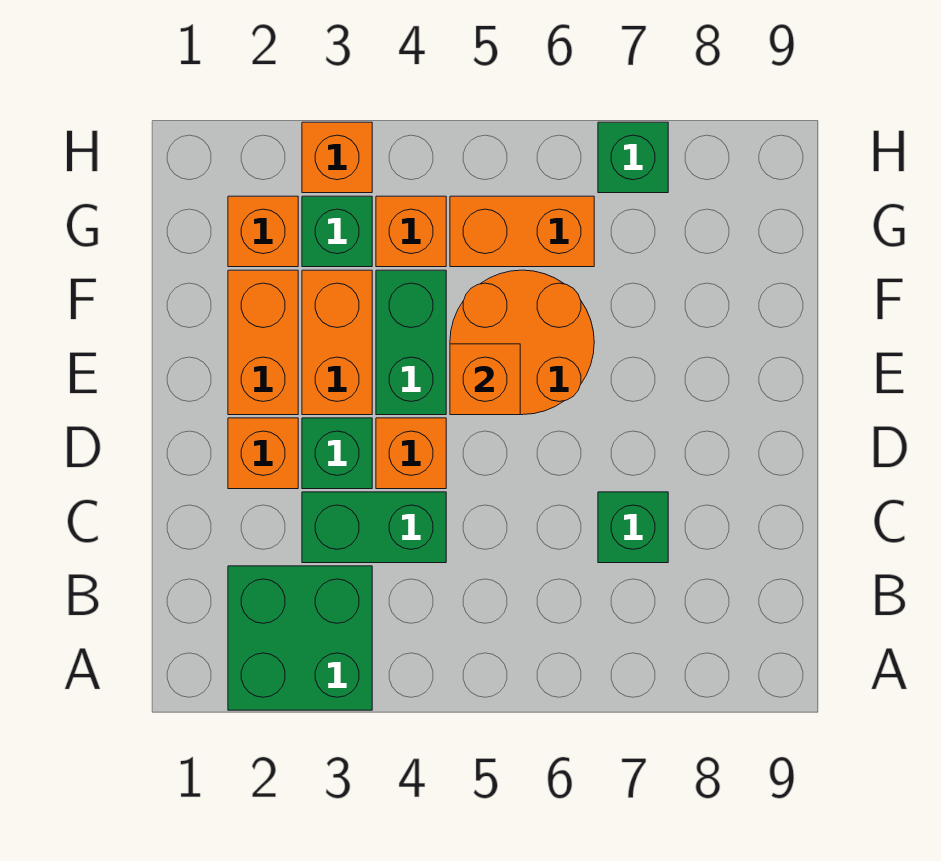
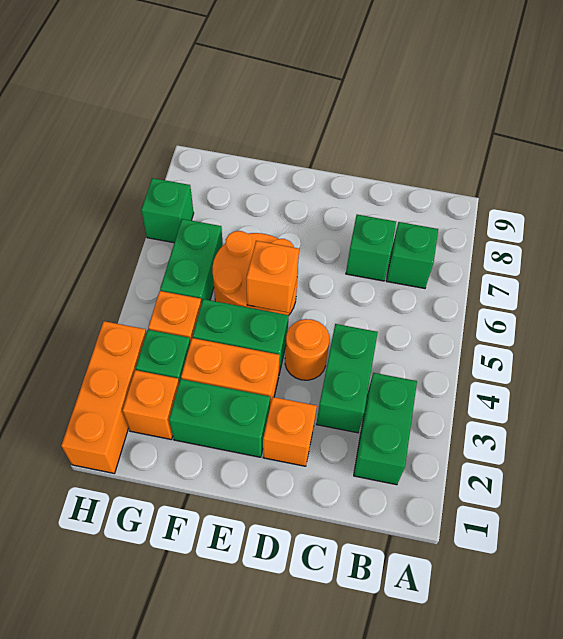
green brick A2:B3 level 1 -> green brick B2:B3 level 1
green brick D3 level 1 -> green brick B7 level 1
orange brick D4 level 1 -> orange round brick D4 level 1
orange brick E2:F2 level 1 -> green brick E2:F2 level 1
orange brick G5:G6 level 1 -> green brick G5:G6 level 1
orange brick H3 level 1 -> orange brick H1:H3 level 1

